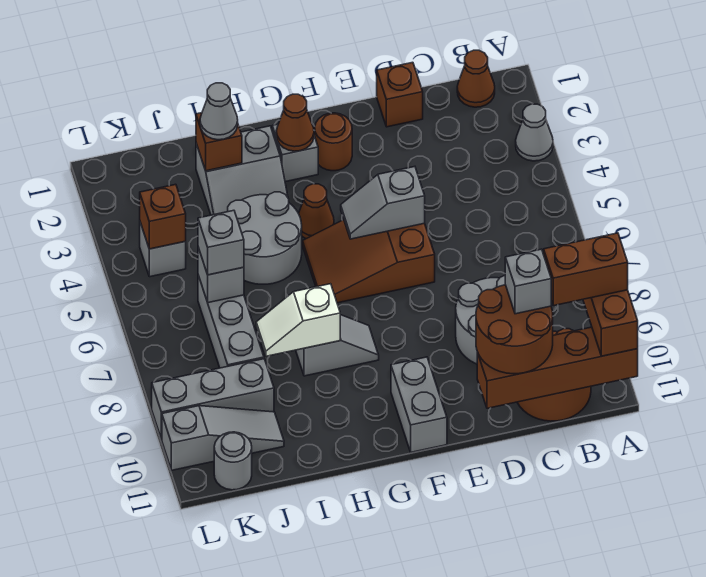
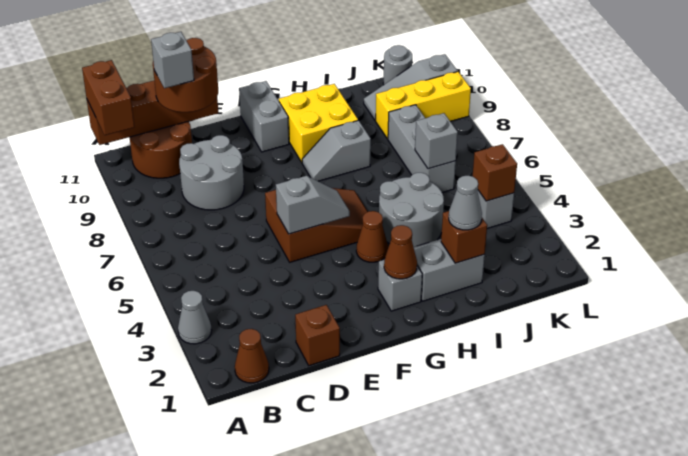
brown brick A10:B10 level 4 -> none
brown round brick F2 level 1 -> none
none -> yellow brick G9:H10 level 1
white slope H8:I8 level 2 top H -> none
grey brick J6 level 3 -> none
grey brick J9:L9 level 1 -> yellow brick J9:L9 level 1

